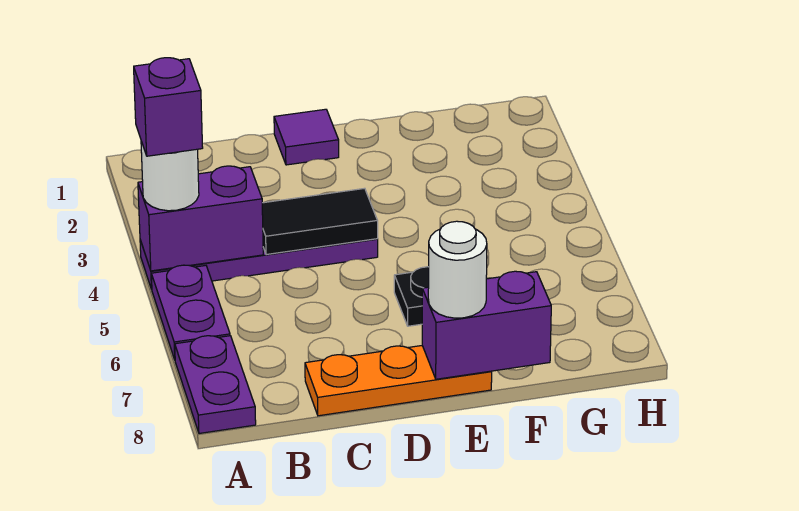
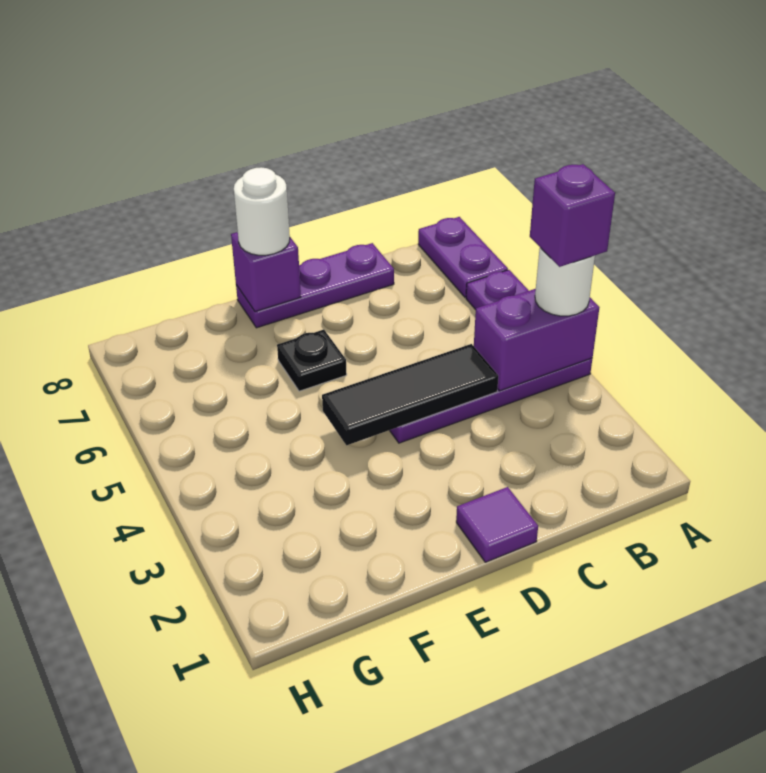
black tile C4:D4 level 2 -> black tile C4:E4 level 2
orange plate C8:E8 level 1 -> purple plate C8:E8 level 1
purple brick E8:F8 level 2 -> purple brick E8 level 2

